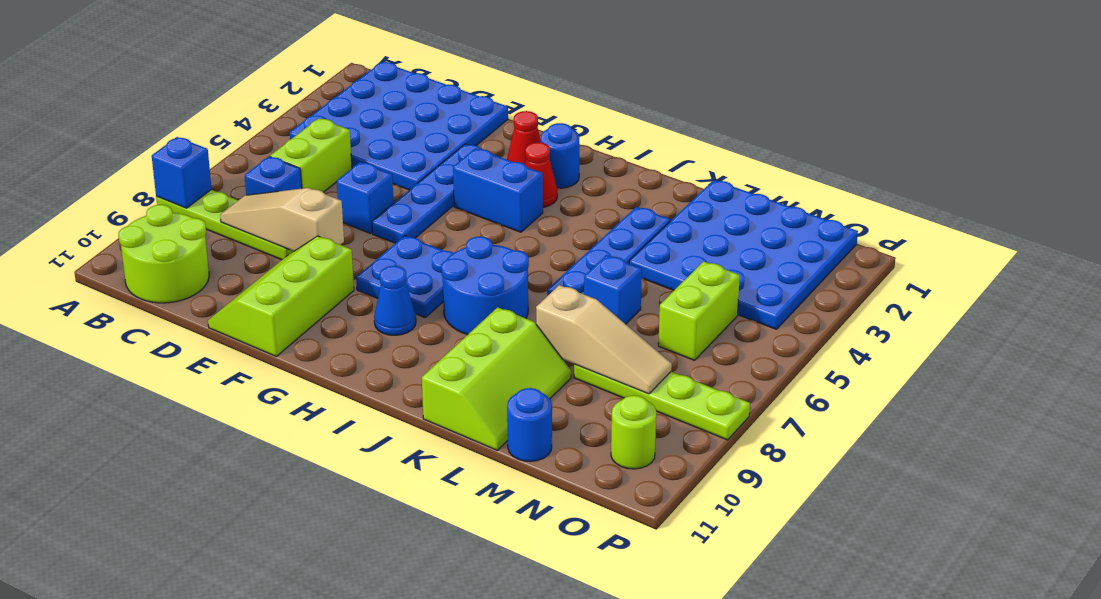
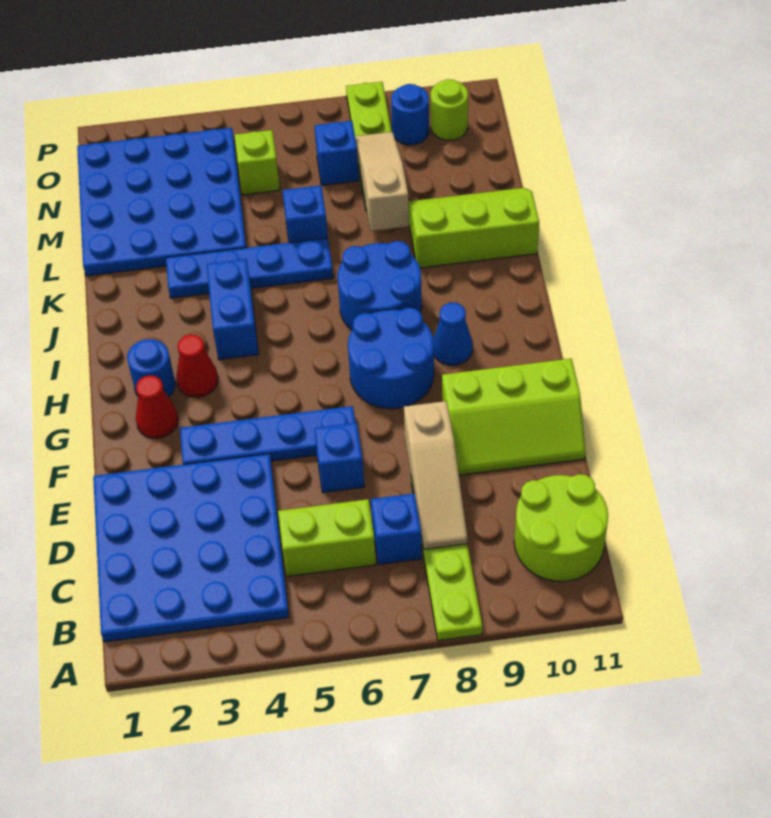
blue brick A8 level 2 -> blue brick N7 level 1
blue brick G4:H4 level 1 -> blue brick I4:J4 level 1
blue plate G7:H8 level 1 -> blue round brick G7:H8 level 1
blue round brick M11 level 1 -> blue round brick O9 level 1
lime brick N5:N6 level 1 -> lime brick N5 level 1

